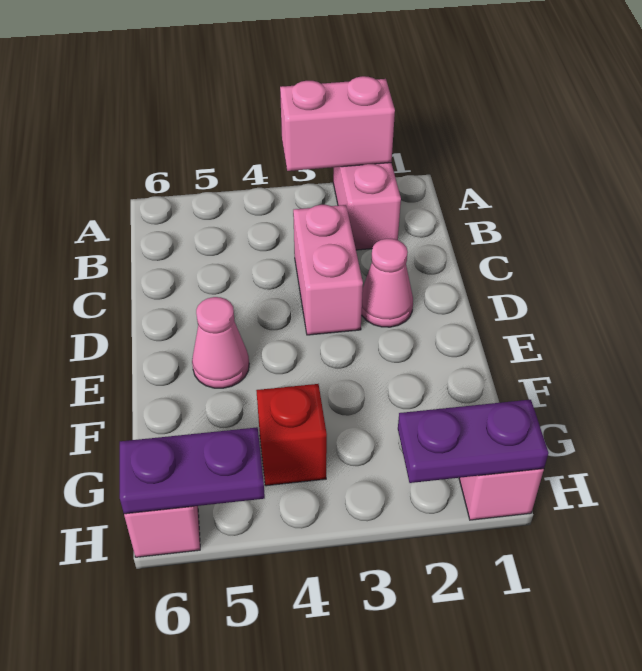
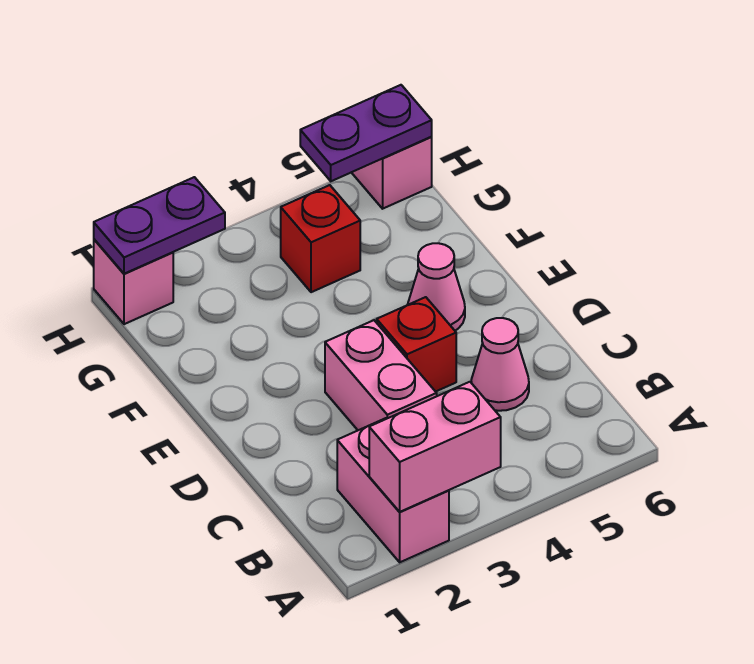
pink cone D2 level 1 -> pink cone C5 level 1
none -> red brick D4 level 1

